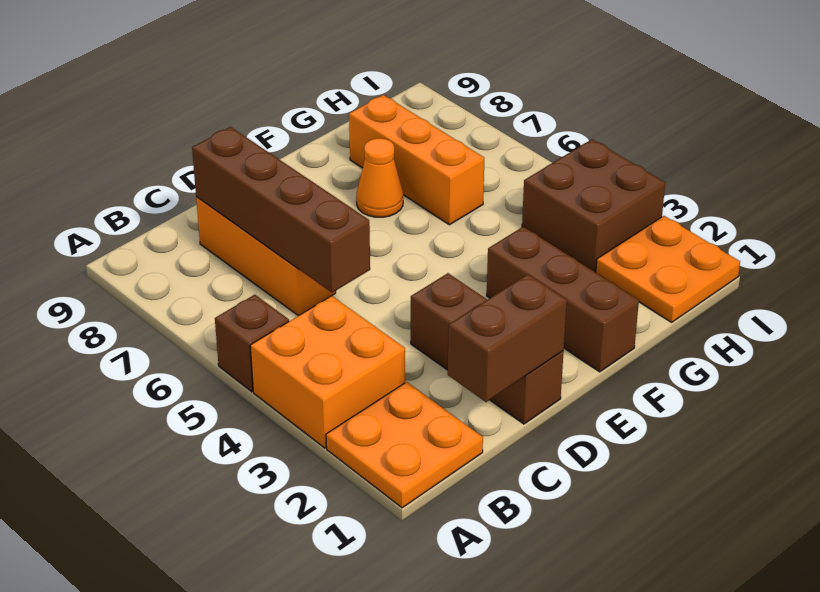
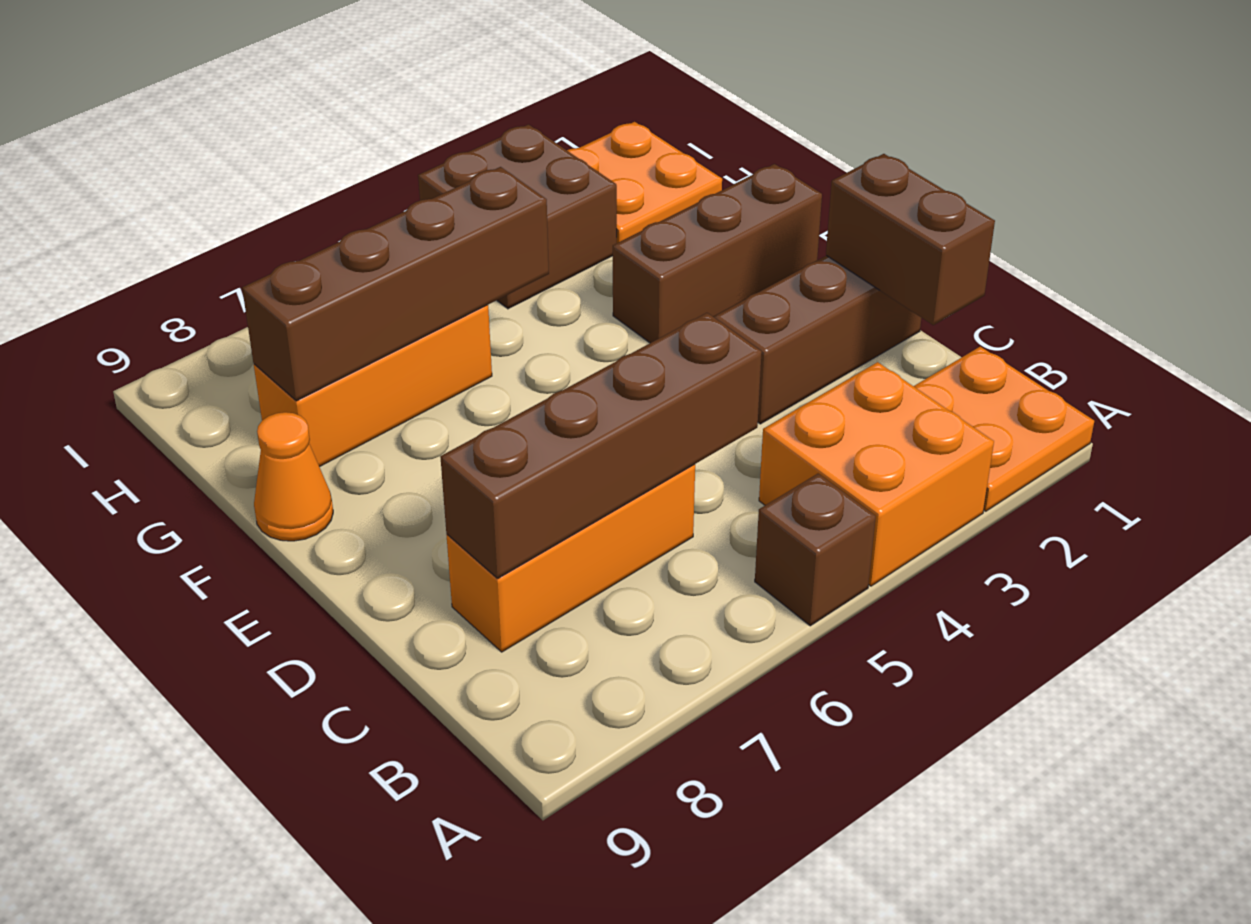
orange cone F7 level 1 -> orange cone F9 level 1
none -> brown brick G5:G8 level 2

